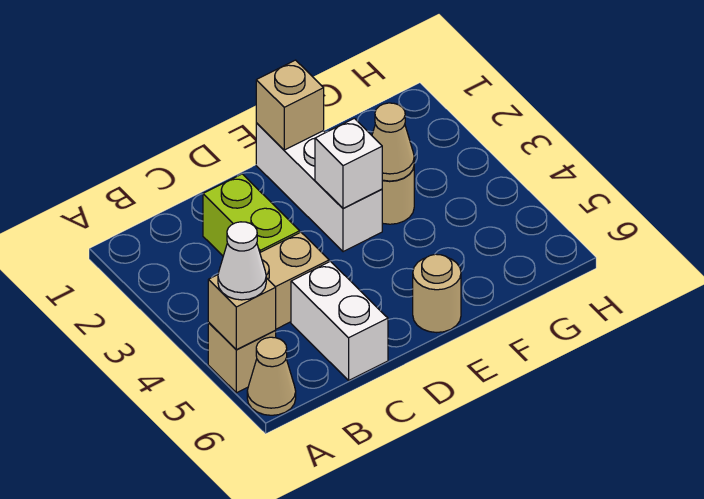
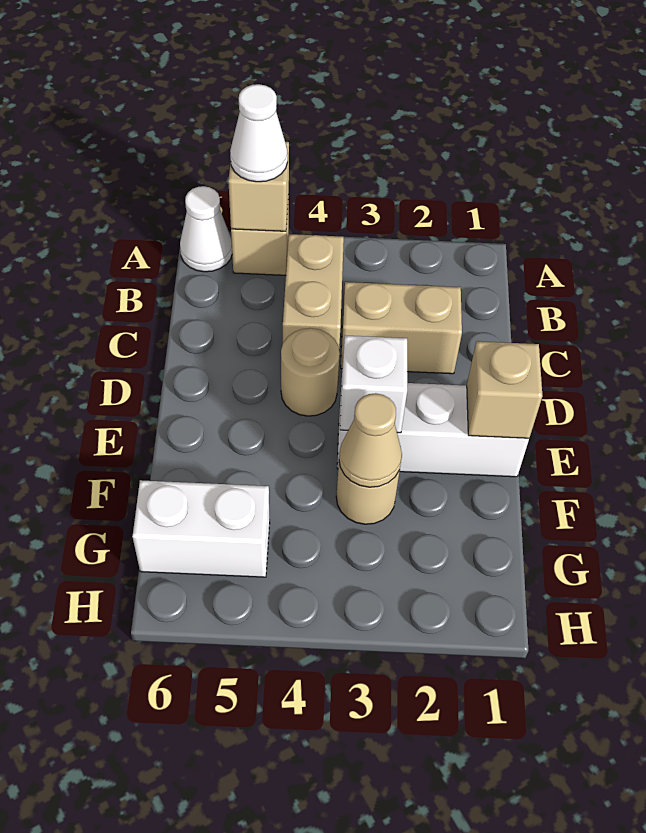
tan cone A6 level 1 -> white cone A6 level 1
lime brick C2:C3 level 1 -> tan brick C2:C3 level 1
white brick C5:C6 level 1 -> white brick G5:G6 level 1
tan round brick E6 level 1 -> tan round brick D4 level 1

